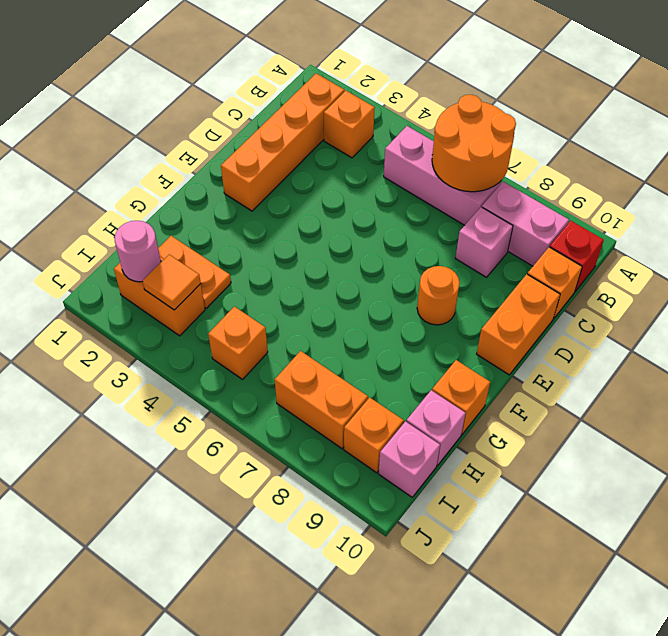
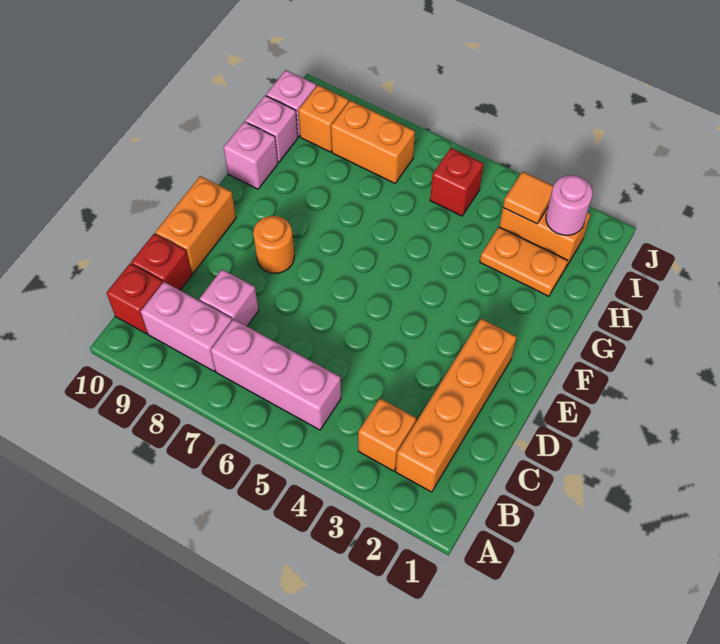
orange round brick A6:B7 level 2 -> none
orange brick C10 level 1 -> red brick C10 level 1
orange brick G10 level 1 -> pink brick G10 level 1
orange brick I5 level 1 -> red brick I5 level 1

